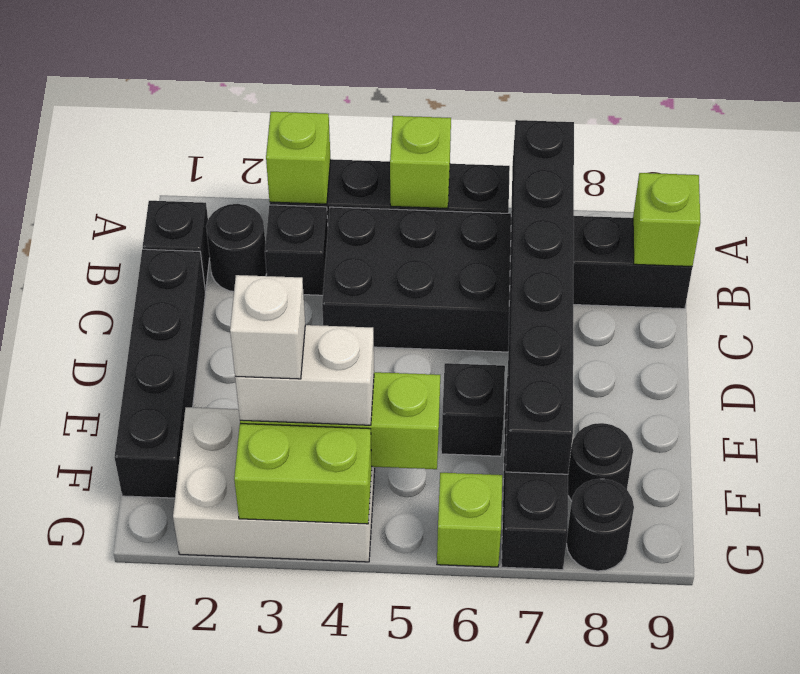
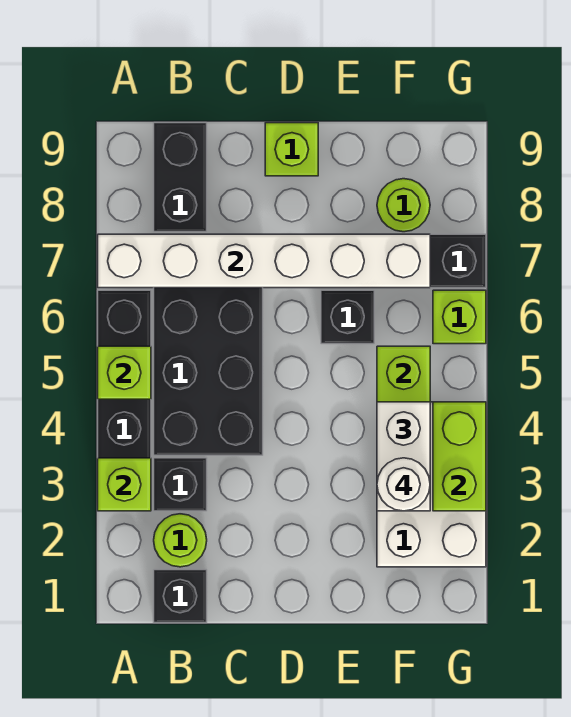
black brick A7:F7 level 2 -> white brick A7:F7 level 2
black round brick B2 level 1 -> lime round brick B2 level 1
lime brick B9 level 2 -> lime brick D9 level 1
black brick C1:F1 level 1 -> none
white brick F3 level 4 -> white round brick F3 level 4
black round brick F8 level 1 -> lime round brick F8 level 1
black round brick G8 level 1 -> none

